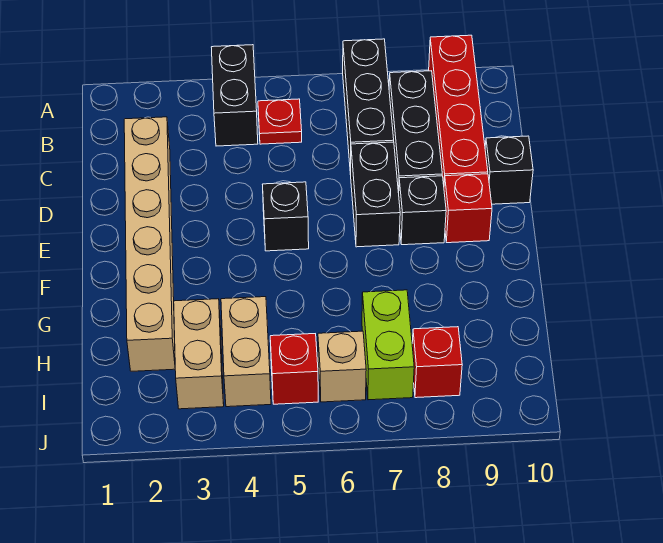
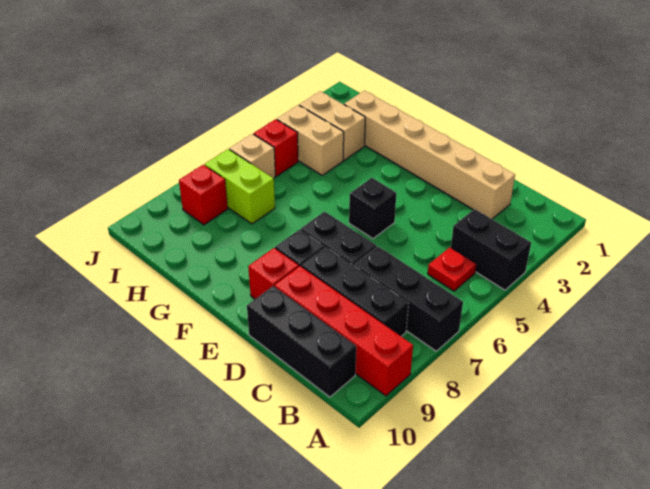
black brick D10 level 1 -> black brick B10:D10 level 1

